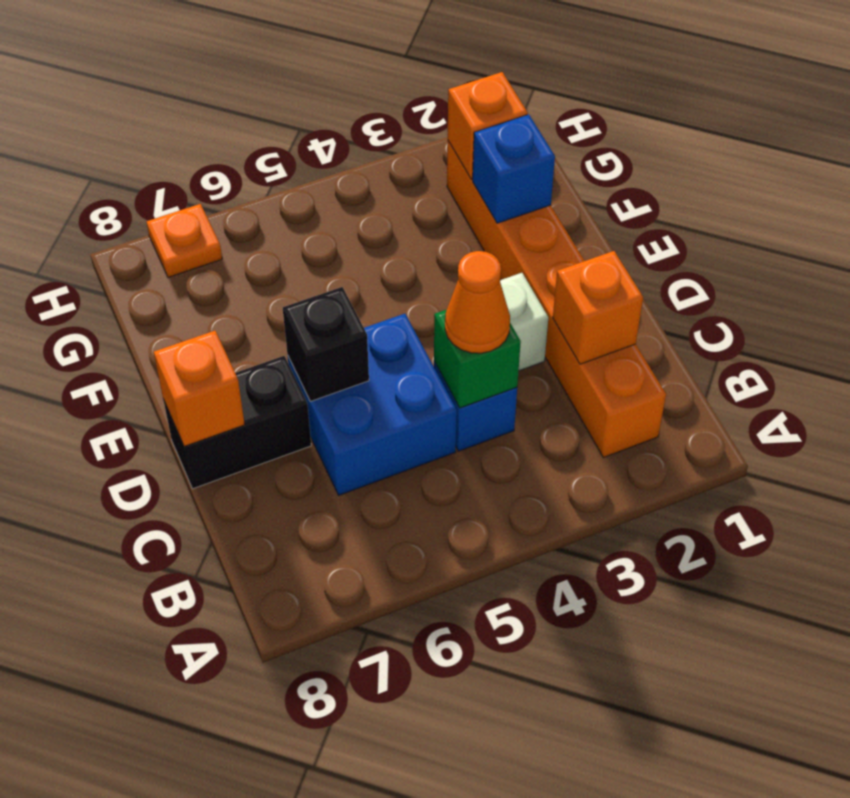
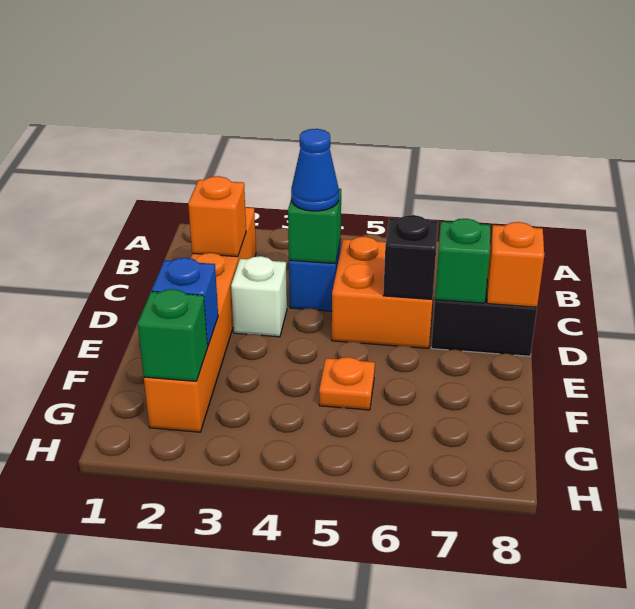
orange cone C4 level 3 -> blue cone C4 level 3
blue brick C5:D6 level 1 -> orange brick C5:D6 level 1
none -> green brick D7 level 2
orange brick G2 level 2 -> green brick G2 level 2
orange plate H7 level 1 -> orange plate F5 level 1

